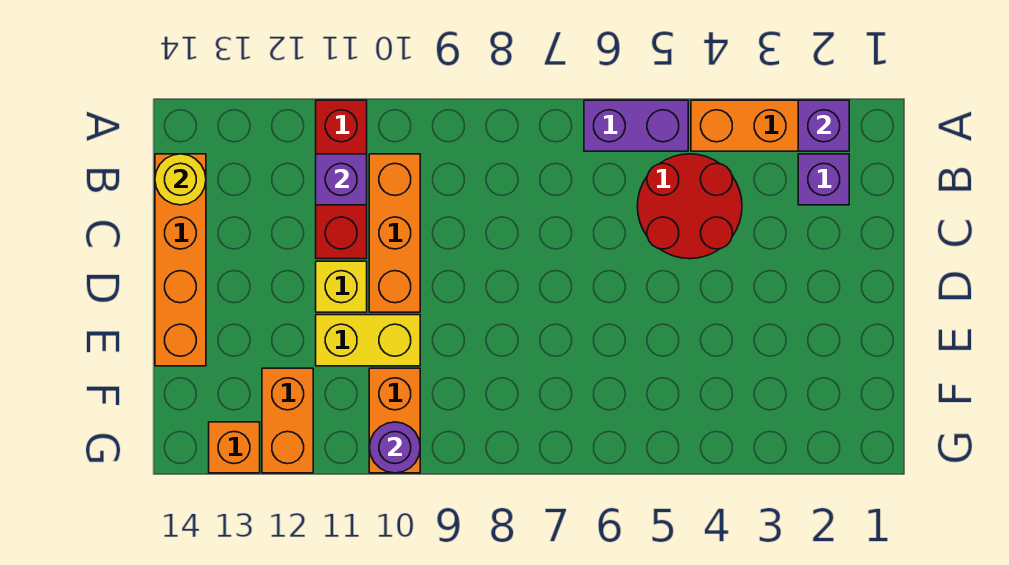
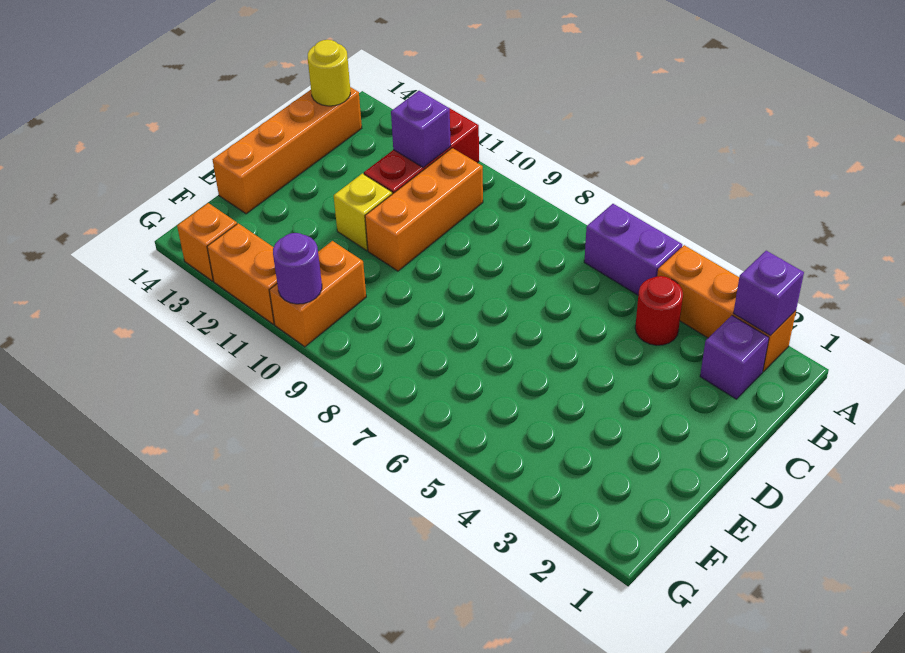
red round brick B4:C5 level 1 -> red round brick B4 level 1
yellow brick E10:E11 level 1 -> none
orange brick F12:G12 level 1 -> orange brick G11:G12 level 1

